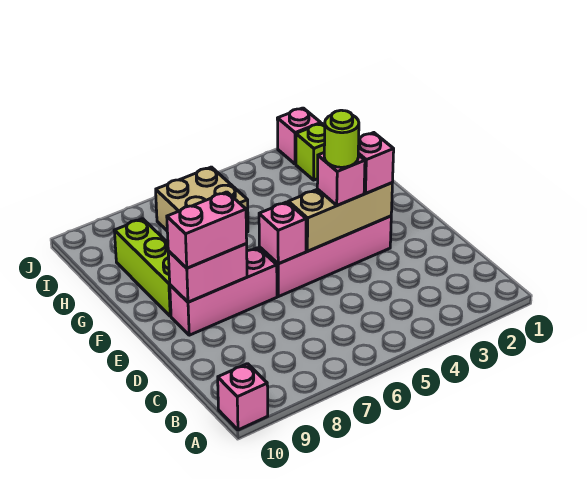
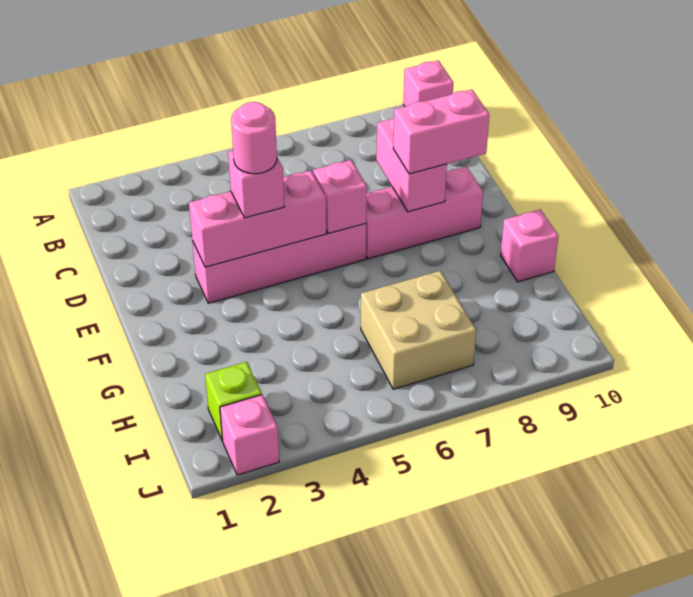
tan brick E3:E5 level 2 -> pink brick E3:E5 level 2
pink brick E3 level 3 -> pink brick G10 level 1
lime round brick E4 level 4 -> pink round brick E4 level 4
pink brick E8:E9 level 2 -> pink brick D8:E8 level 2
lime brick F9:H9 level 1 -> none

